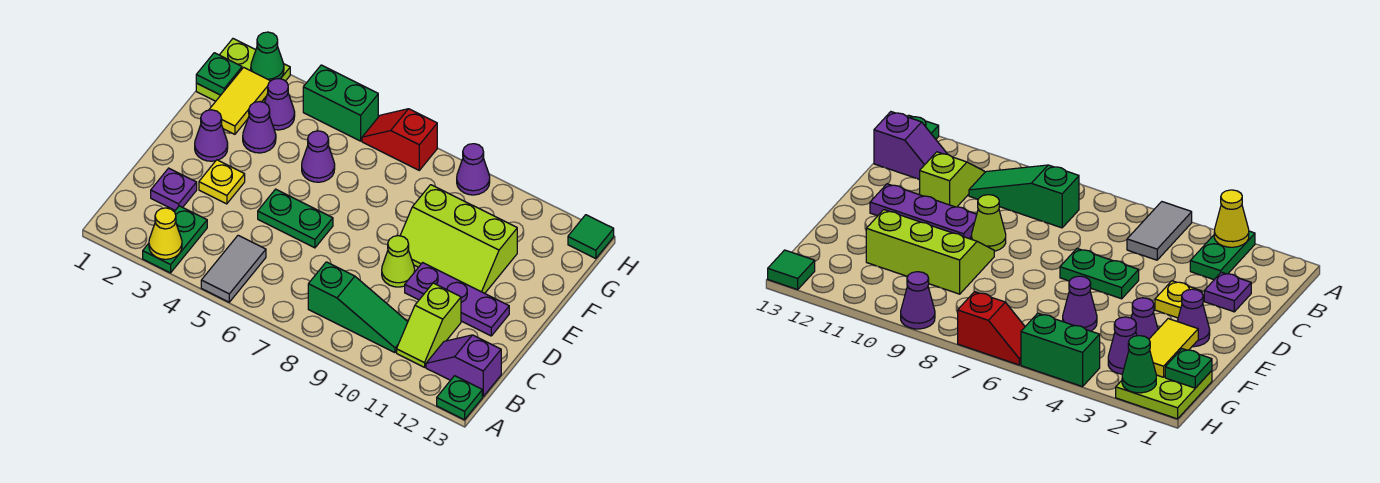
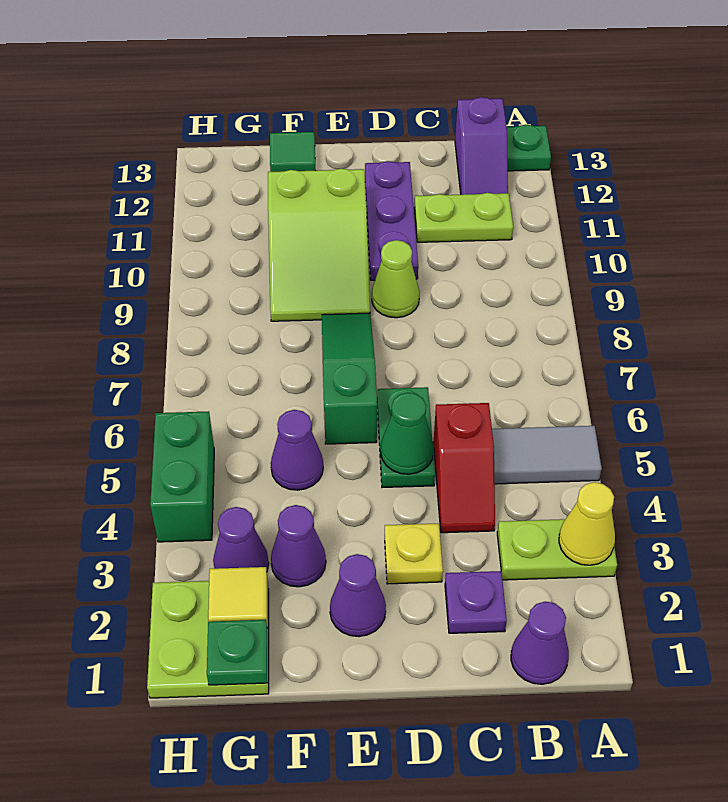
green plate A3:B3 level 1 -> lime plate A3:B3 level 1
green slope B8:B10 level 1 top 8 -> green slope E6:E8 level 1 top 6
lime slope B11:C11 level 1 top C -> lime plate B11:C11 level 1
lime slope E9:F11 level 1 top F -> lime slope E9:F11 level 1 top 11
yellow tile F2:G2 level 2 -> yellow tile G2 level 2
green cone H2 level 2 -> green cone D5 level 2
red slope H6:H7 level 1 top 7 -> red slope C4:C5 level 1 top 5
purple cone H9 level 1 -> purple cone B1 level 1
green tile H13 level 1 -> green tile F13 level 1

